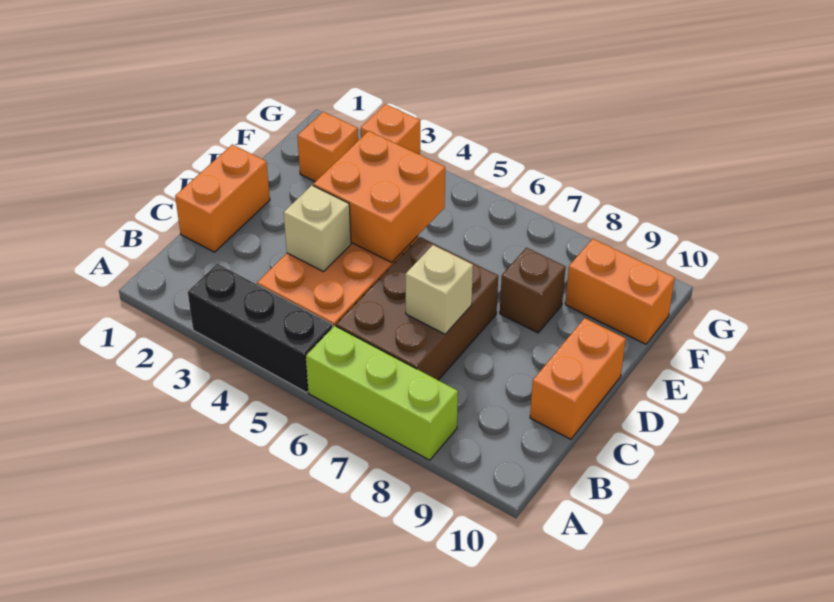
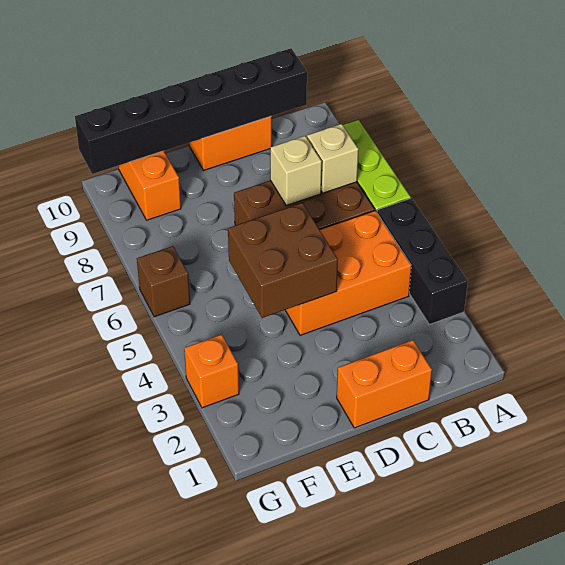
none -> black brick B10:G10 level 2
tan brick C4 level 2 -> tan brick B7 level 2
orange brick D4:E5 level 2 -> brown brick D4:E5 level 2
brown brick E8 level 1 -> brown brick G6 level 1
orange brick F2 level 1 -> none

